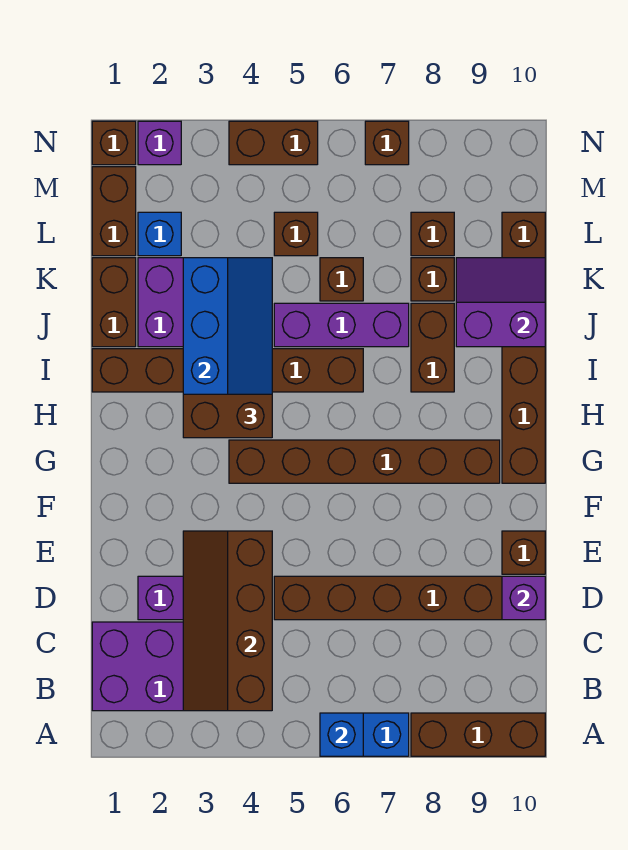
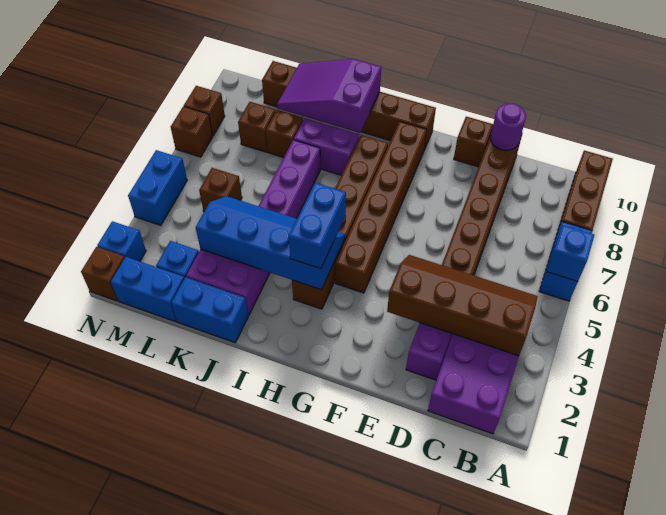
brown slope B3:E4 level 2 top 4 -> brown slope B3:E4 level 2 top 3
purple brick D10 level 2 -> purple round brick D10 level 2
brown brick H3:H4 level 3 -> blue brick H3:H4 level 3
brown brick I1:I6 level 1 -> brown brick H3:H8 level 1
brown brick I8:J8 level 1 -> purple brick I8:J8 level 1
brown brick J1:K1 level 1 -> blue brick J1:K1 level 1
purple slope J9:K10 level 2 top J -> purple slope I9:K10 level 2 top I
brown brick K6 level 1 -> brown brick N8 level 1
brown brick L1:M1 level 1 -> blue brick L1:M1 level 1
purple brick N2 level 1 -> blue brick N2 level 1
brown brick N4:N5 level 1 -> blue brick N4:N5 level 1

